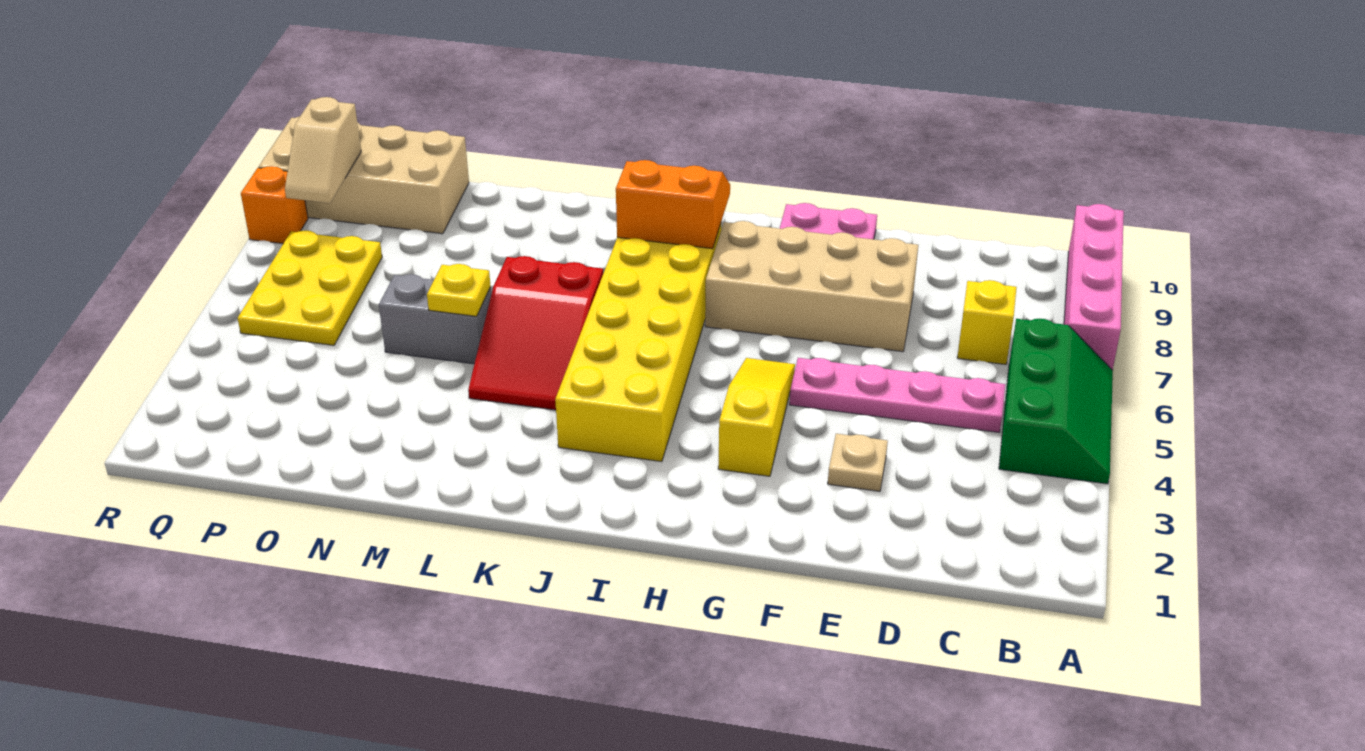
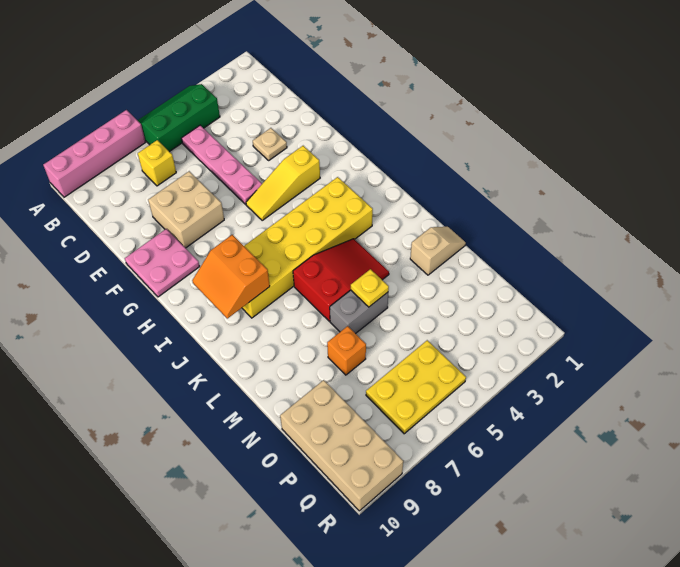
tan brick E7:H8 level 1 -> tan brick E7:F8 level 1
grey brick M5:N5 level 1 -> grey brick M5:M6 level 1
tan slope Q8:Q9 level 2 top 9 -> tan slope M1:M2 level 1 top 2
orange brick R8 level 1 -> orange brick N7 level 1

